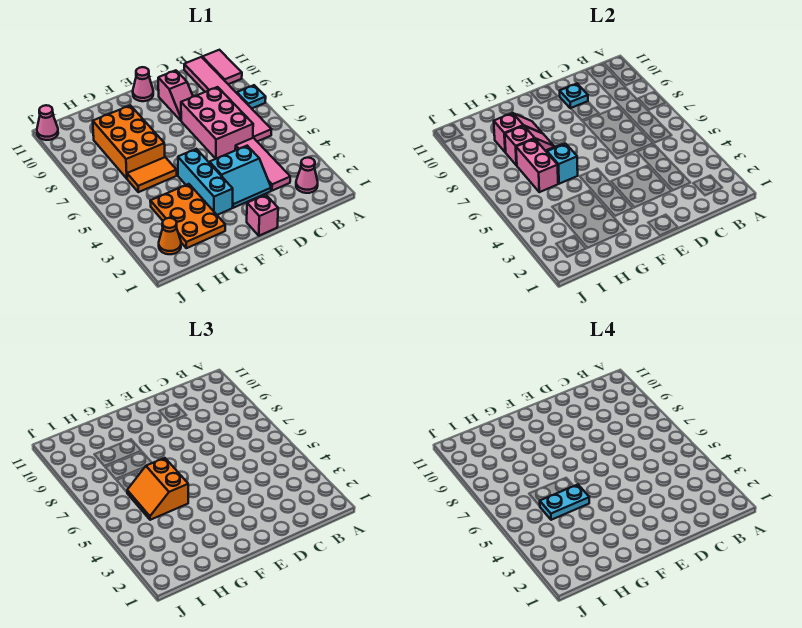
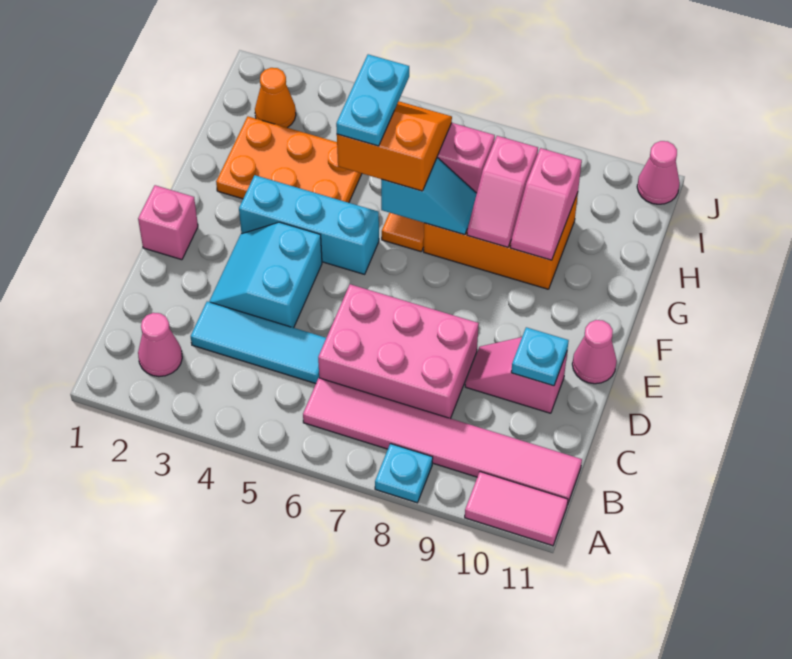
pink tile C3:C5 level 1 -> cyan tile C3:C5 level 1

